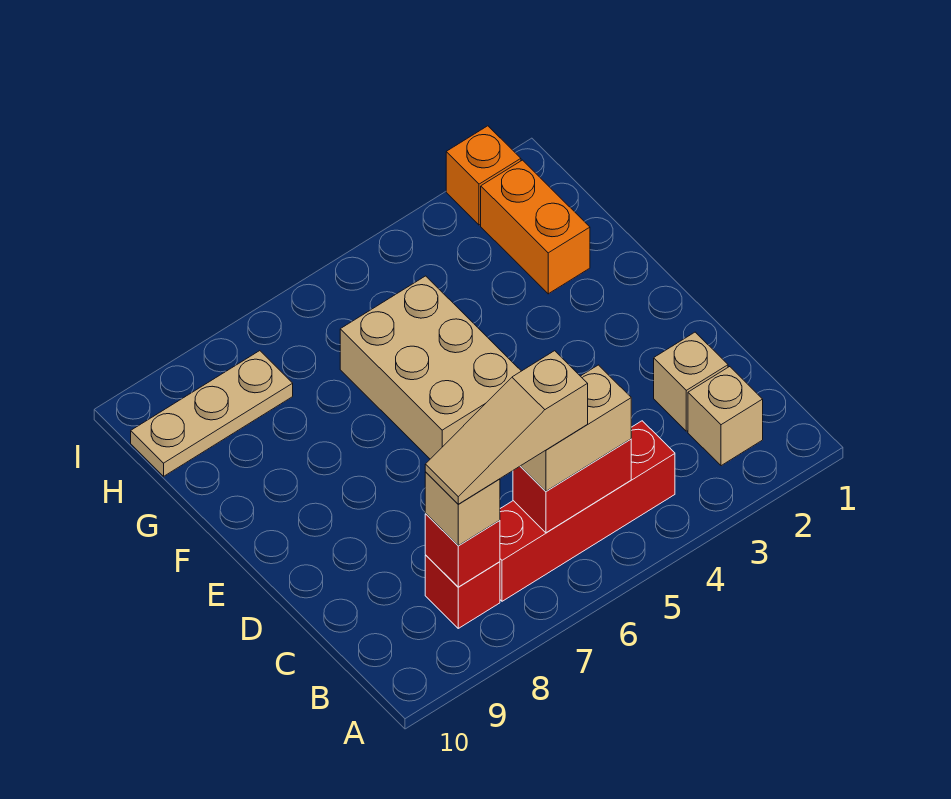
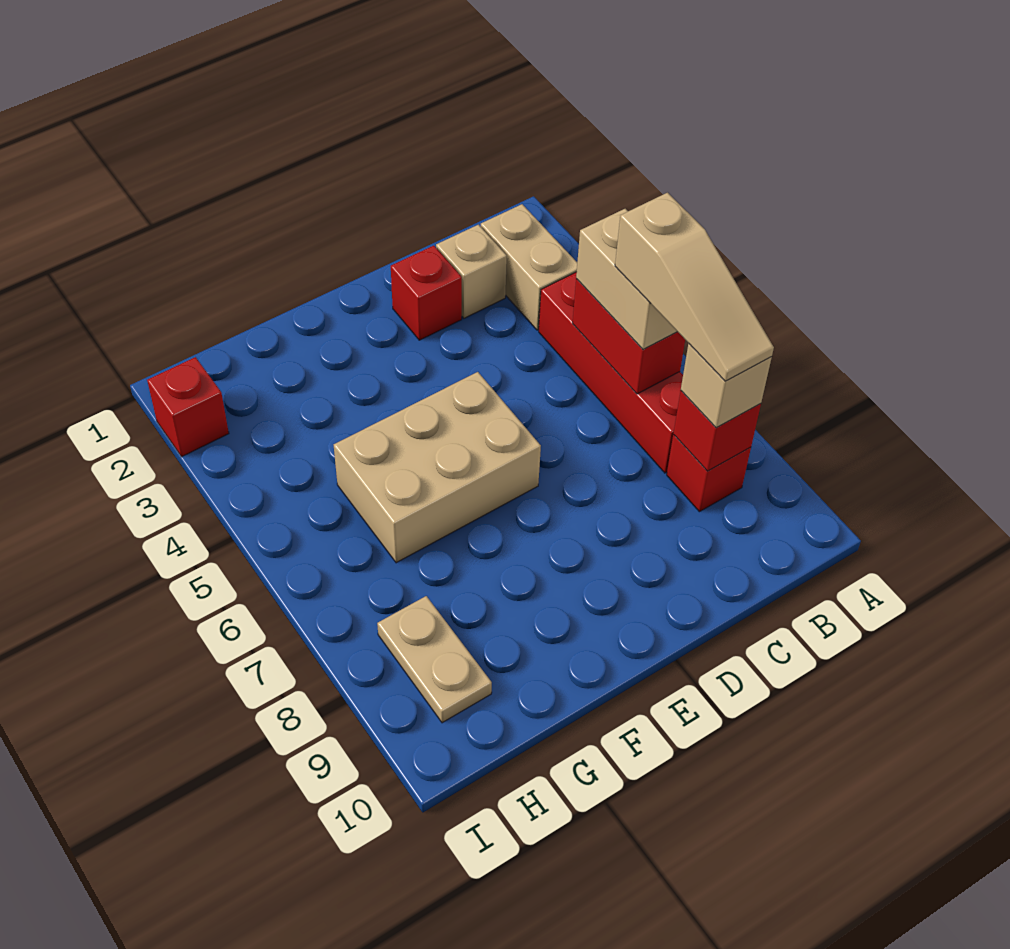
tan brick B2 level 1 -> tan brick B2:B3 level 1
none -> red brick D2 level 1
orange brick G2:H2 level 1 -> none
tan plate H8:H10 level 1 -> tan plate H8:H9 level 1
orange brick I2 level 1 -> red brick I2 level 1

